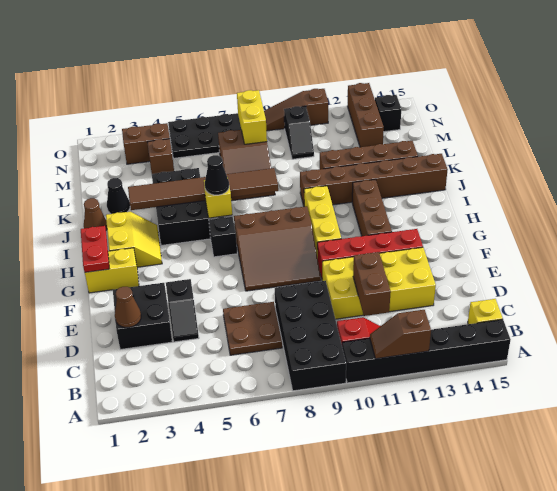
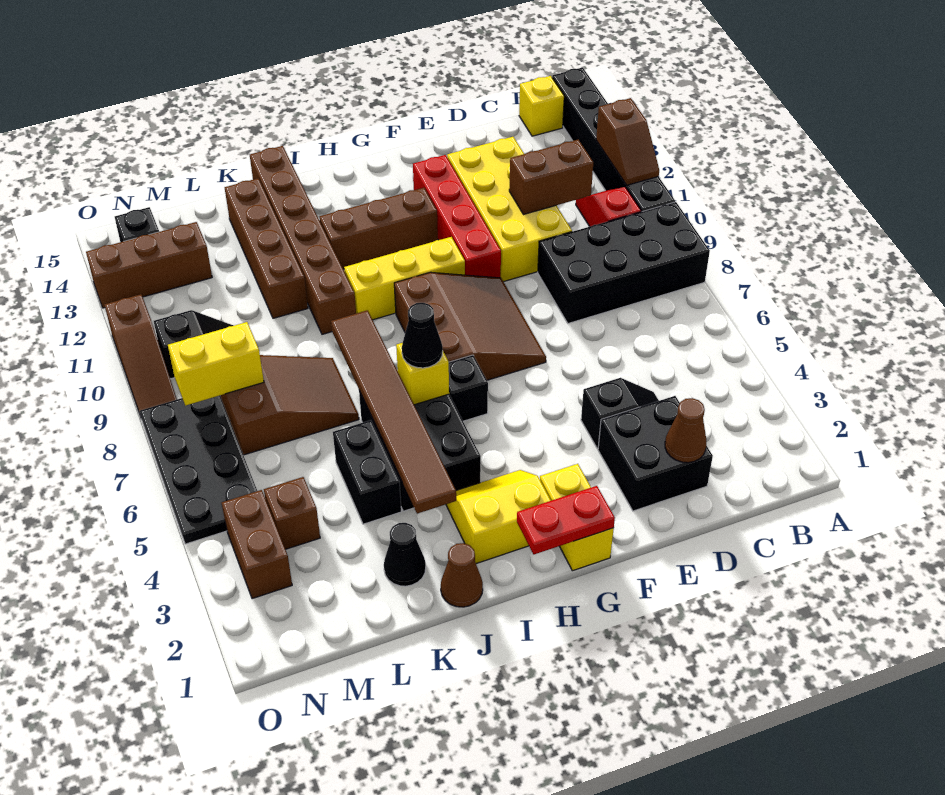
brown plate C6:D7 level 1 -> none

